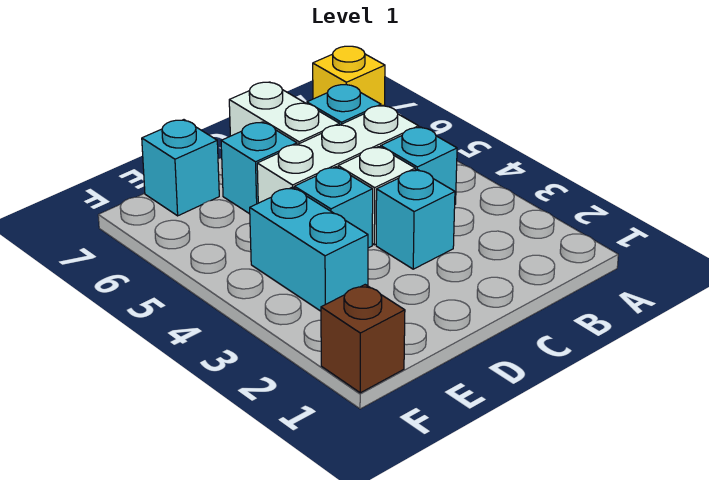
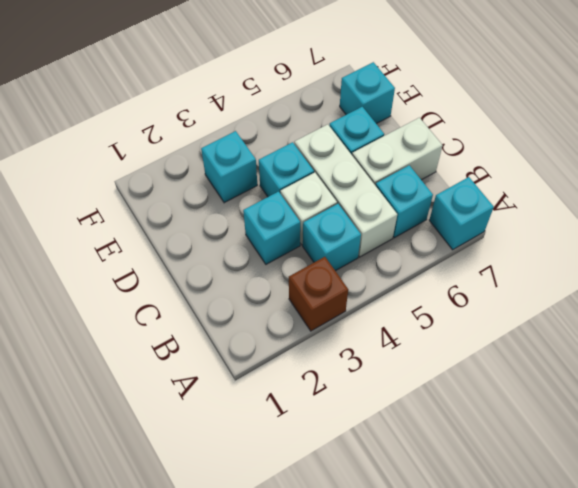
yellow brick A7 level 1 -> cyan brick A7 level 1
cyan brick E3:E4 level 1 -> cyan brick E3 level 1
brown brick F1 level 1 -> brown brick A3 level 1

